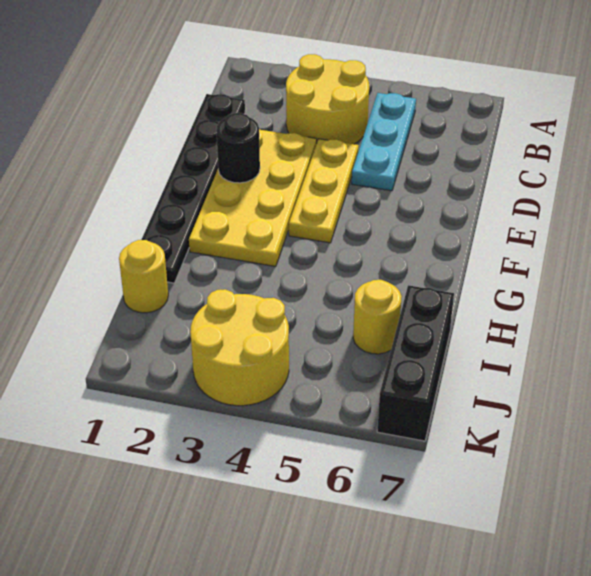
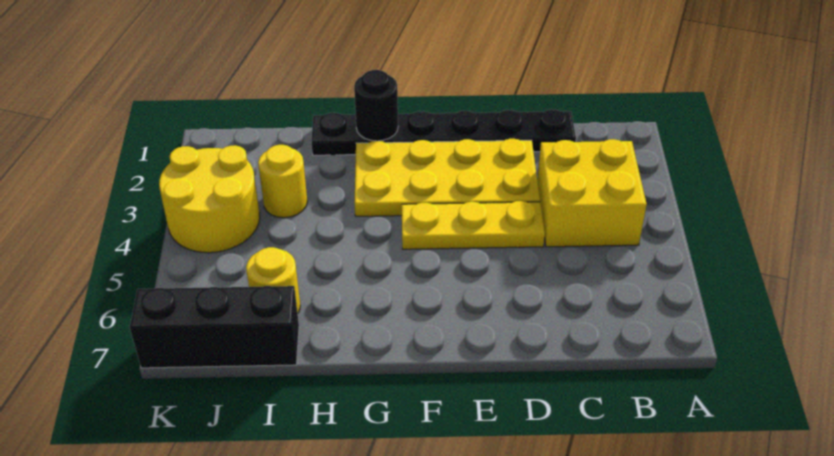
yellow round brick B3:C4 level 1 -> yellow brick B3:C4 level 1
cyan plate B5:D5 level 1 -> none
black round brick E2 level 2 -> black round brick G1 level 2
yellow round brick I1 level 1 -> yellow round brick I3 level 1

